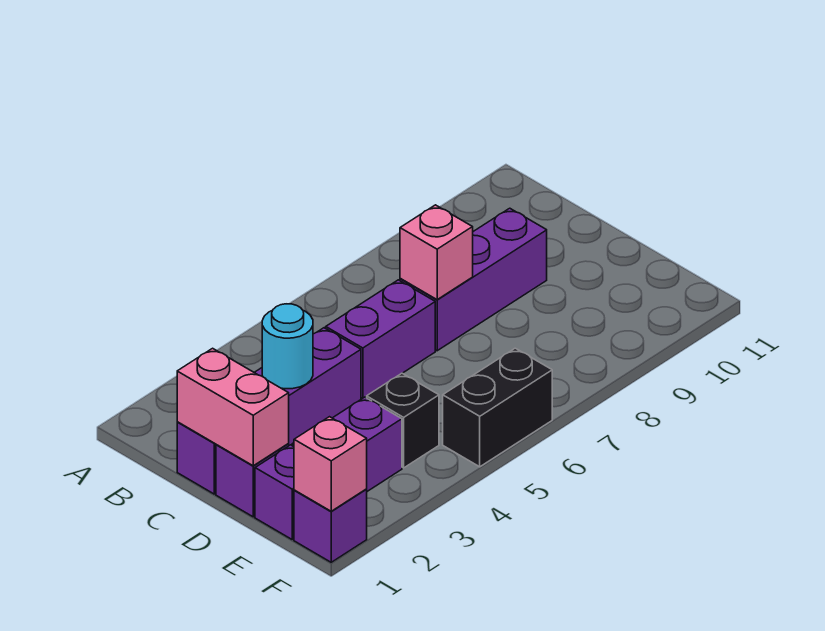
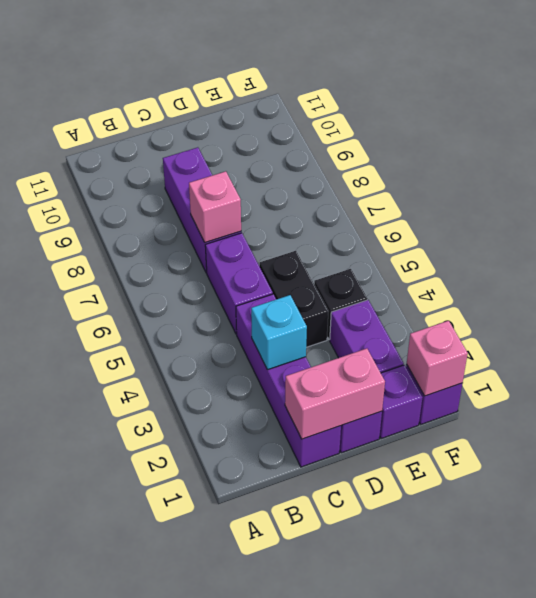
cyan round brick C3 level 2 -> cyan brick C3 level 2
black brick F5:F6 level 1 -> black brick D4:D5 level 1

